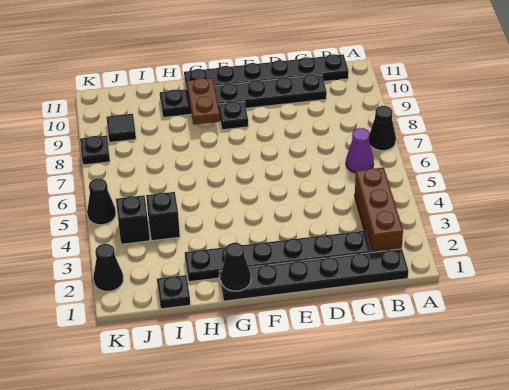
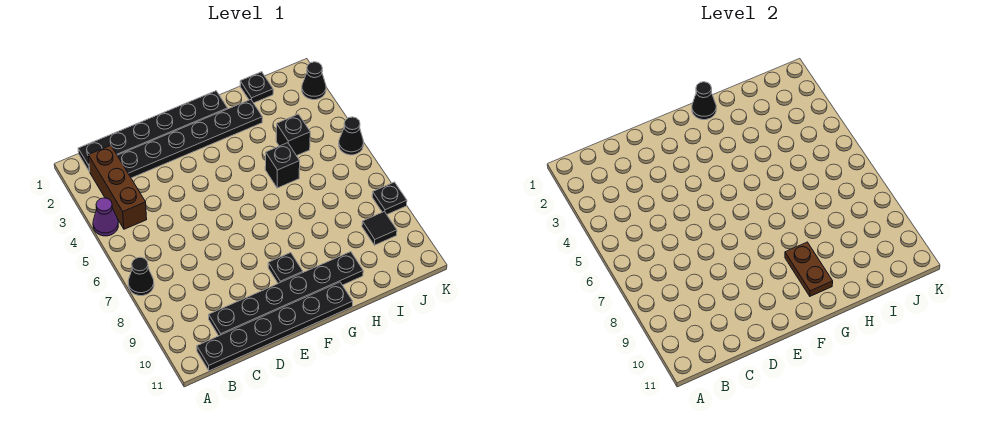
purple cone B6 level 1 -> purple cone A4 level 1
black brick J4 level 1 -> black brick H5 level 1

